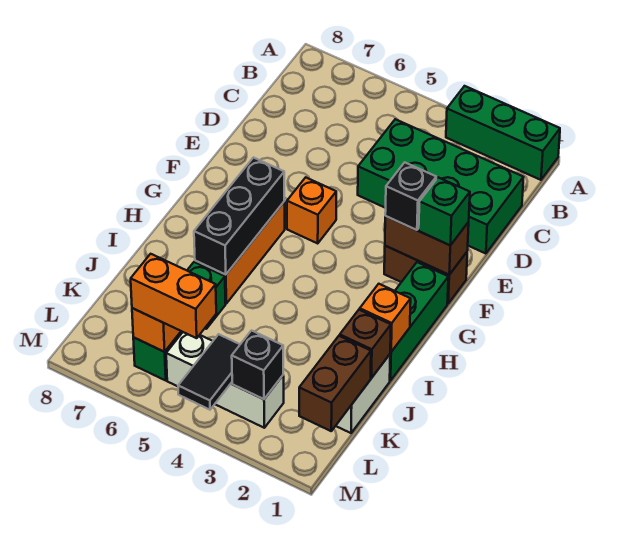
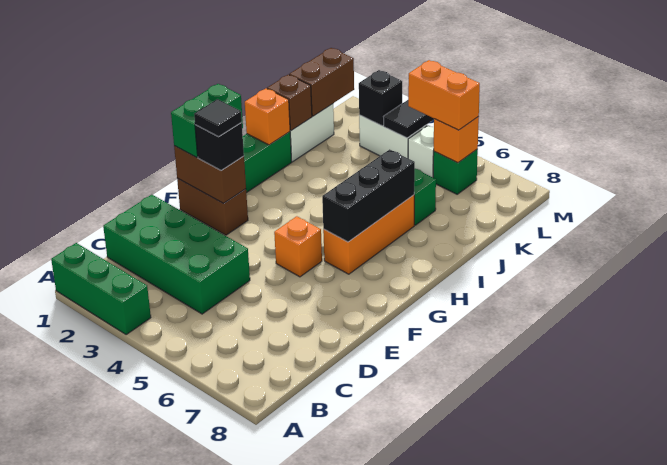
green brick F1 level 3 -> green brick F1:G1 level 3
none -> black tile F2 level 4

